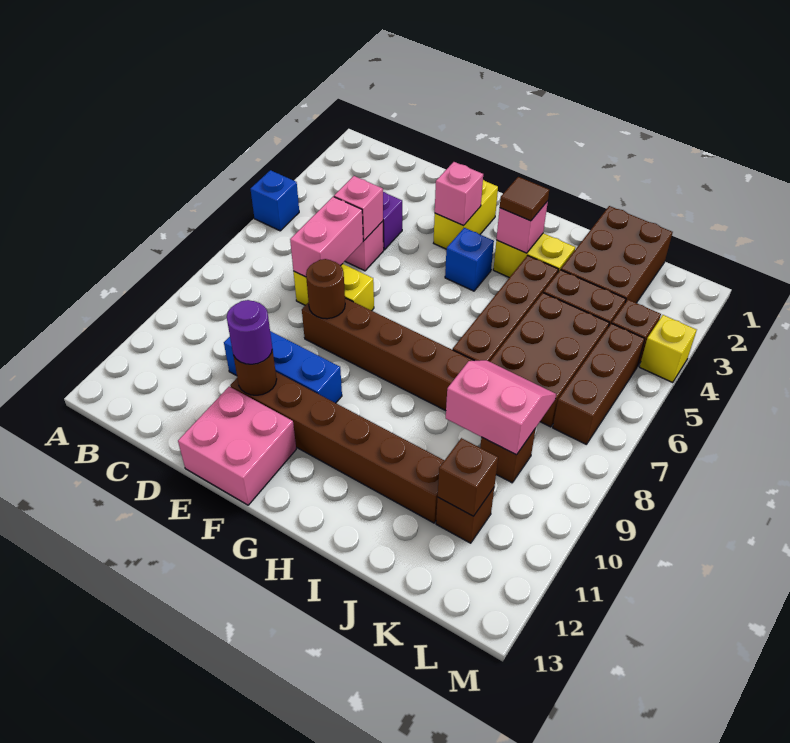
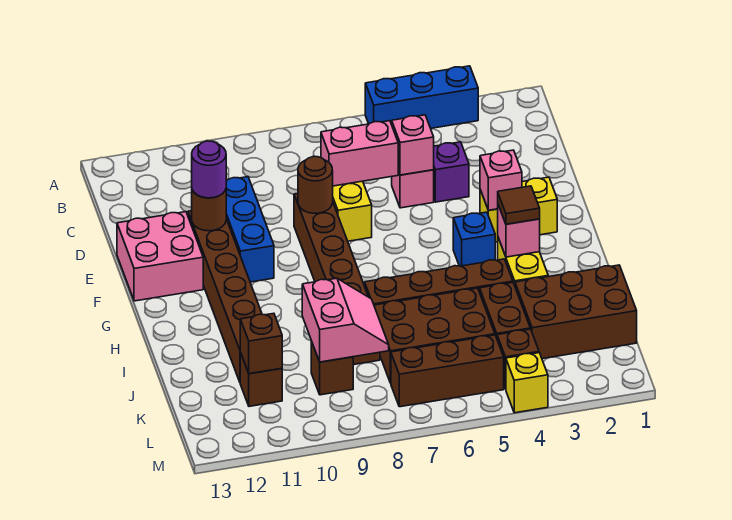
blue brick A5 level 1 -> blue brick A3:A5 level 1

